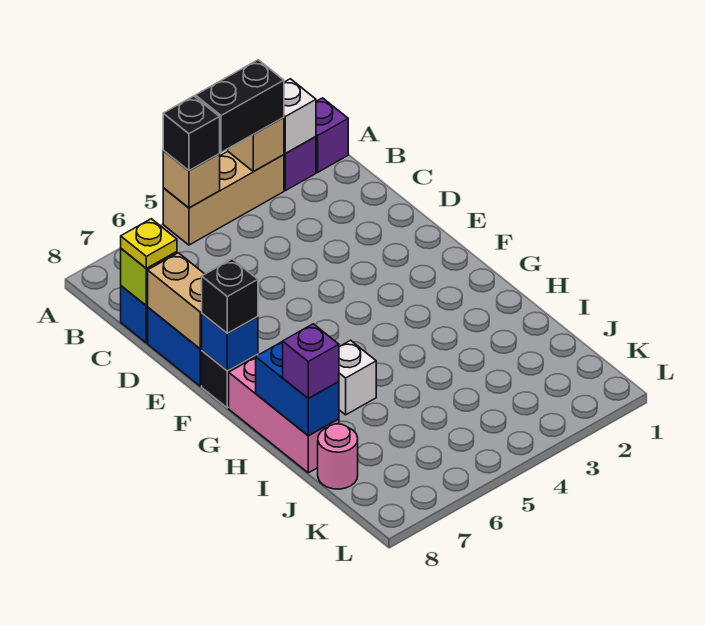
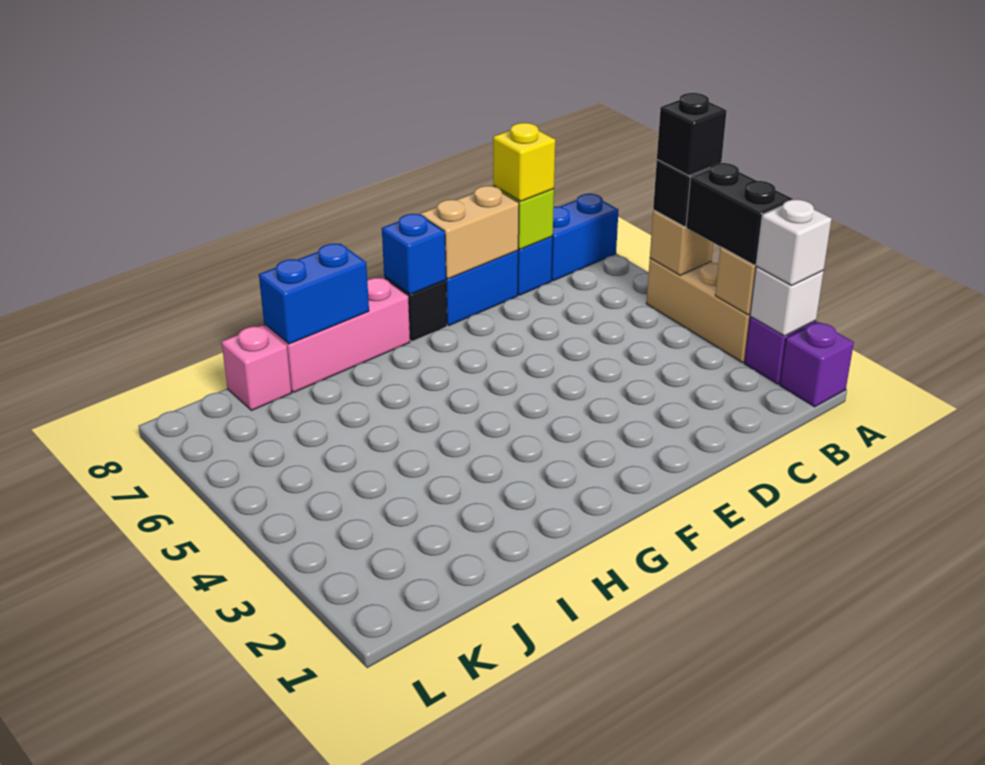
none -> blue brick A8:B8 level 1
yellow plate C8 level 3 -> yellow brick C8 level 3
black brick F8 level 3 -> black brick A5 level 4
white brick H6 level 1 -> white brick A2 level 3
purple brick I8 level 3 -> none
pink round brick J8 level 1 -> pink brick J8 level 1

